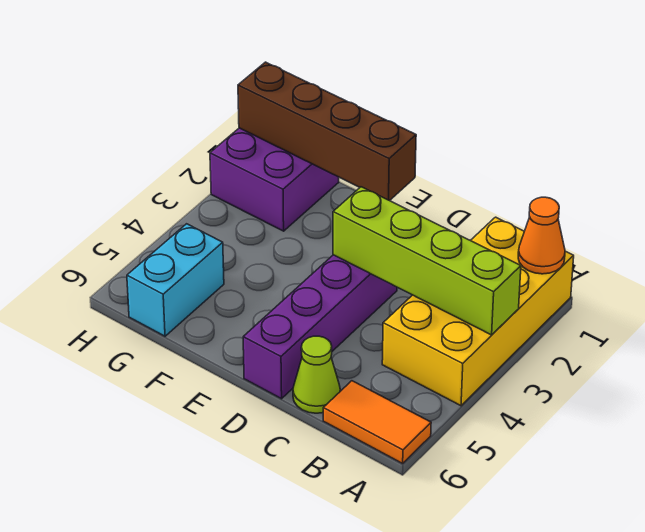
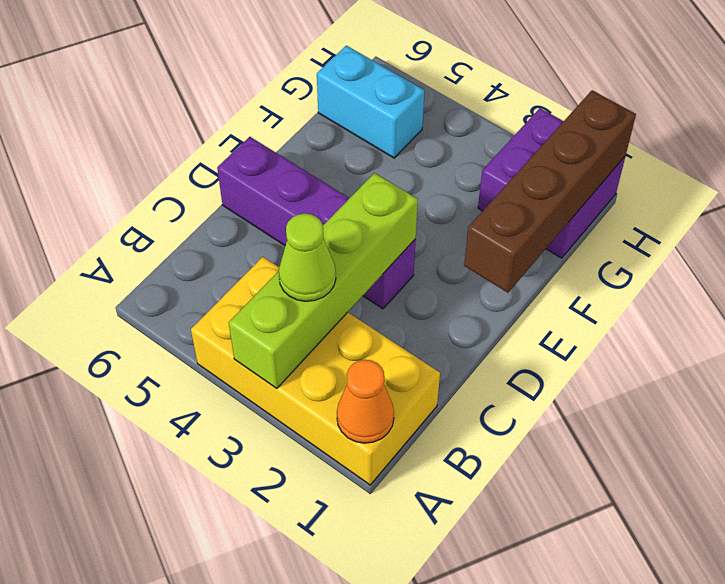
orange tile A6:B6 level 1 -> none
lime cone C6 level 1 -> lime cone B3 level 3

